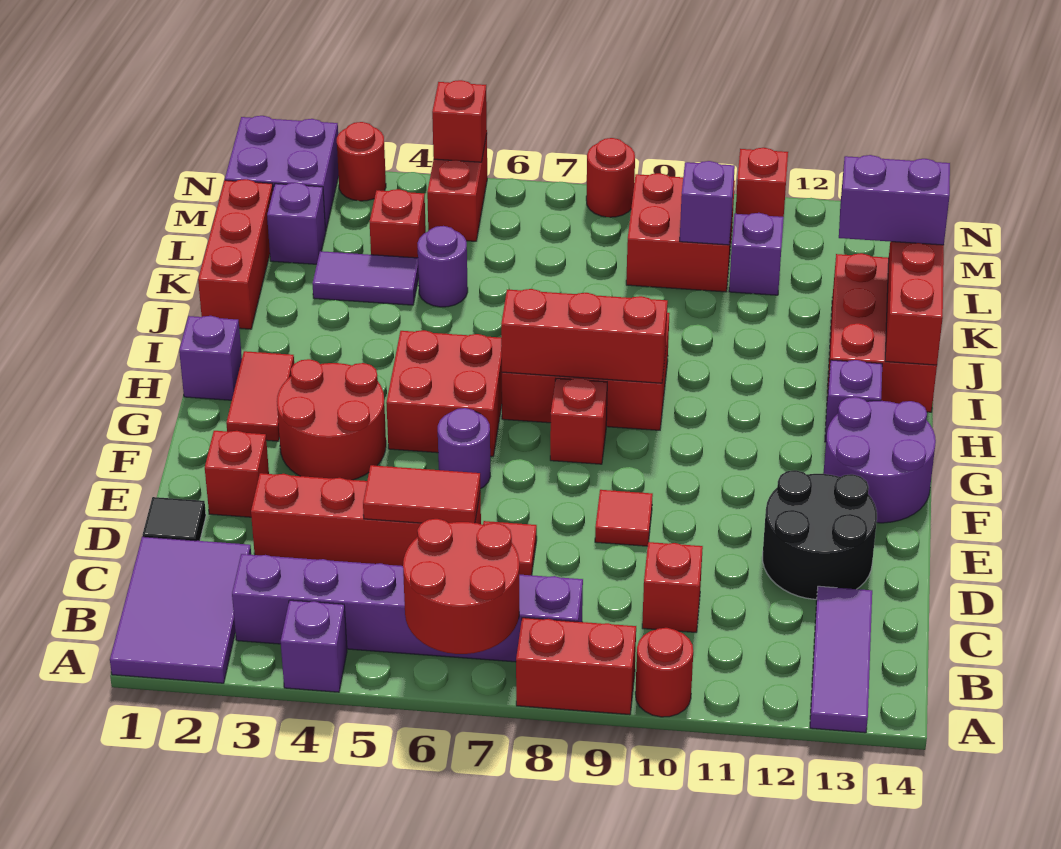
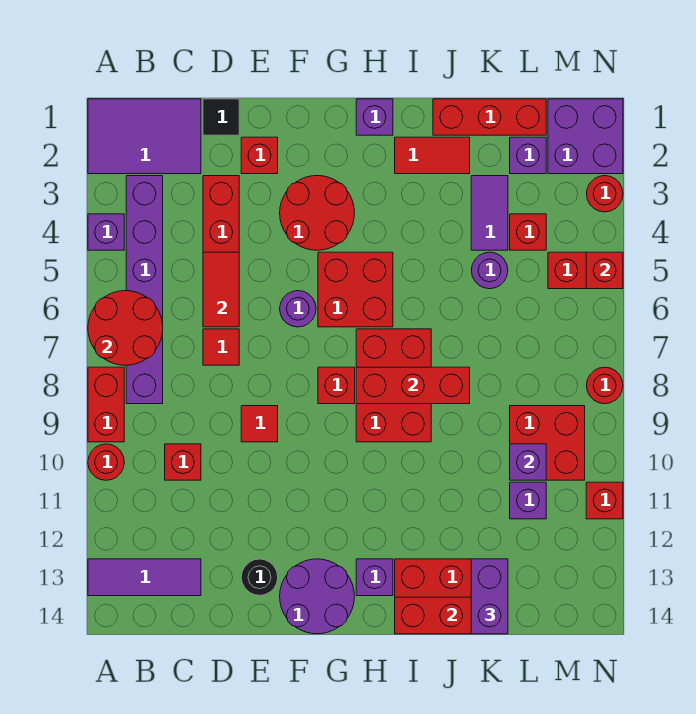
black round brick D12:E13 level 1 -> black round brick E13 level 1
red tile G2:H2 level 1 -> red tile I2:J2 level 1
red brick H7:H9 level 2 -> red brick H8:J8 level 2

